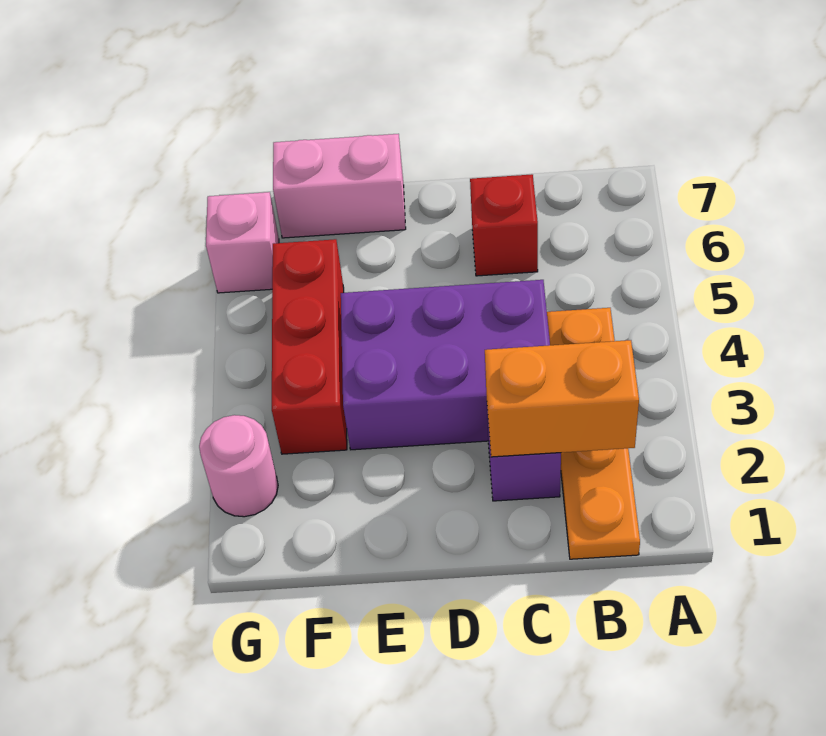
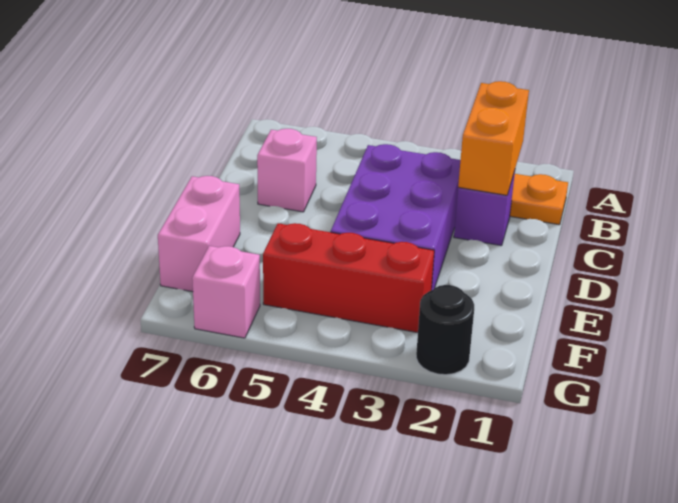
red brick C6 level 1 -> pink brick C6 level 1
pink round brick G2 level 1 -> black round brick G2 level 1

